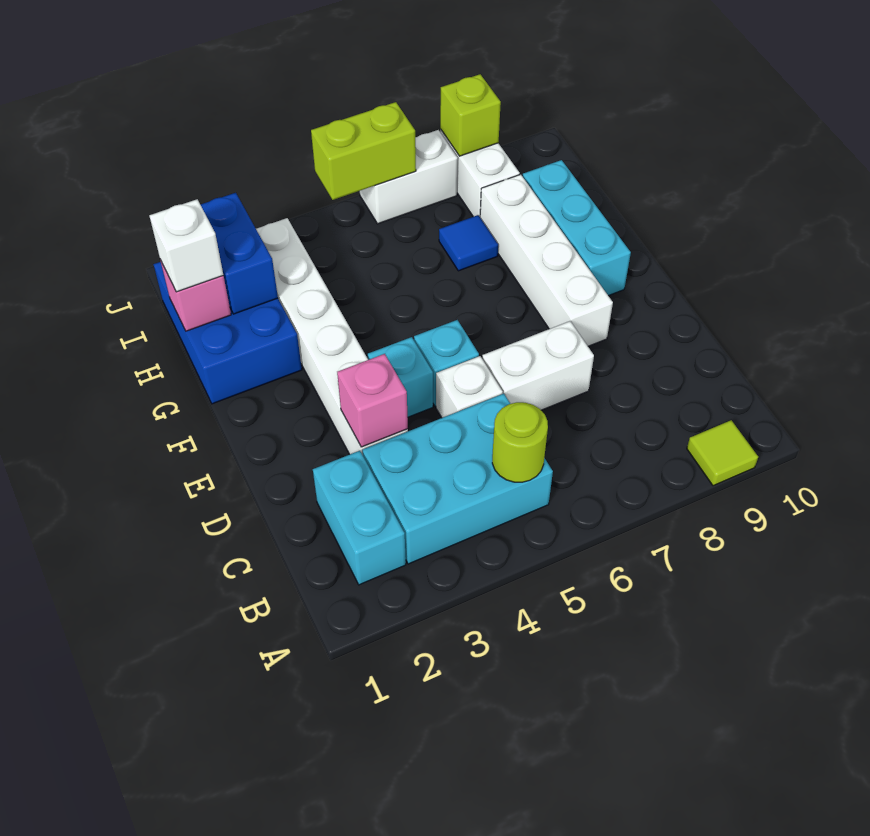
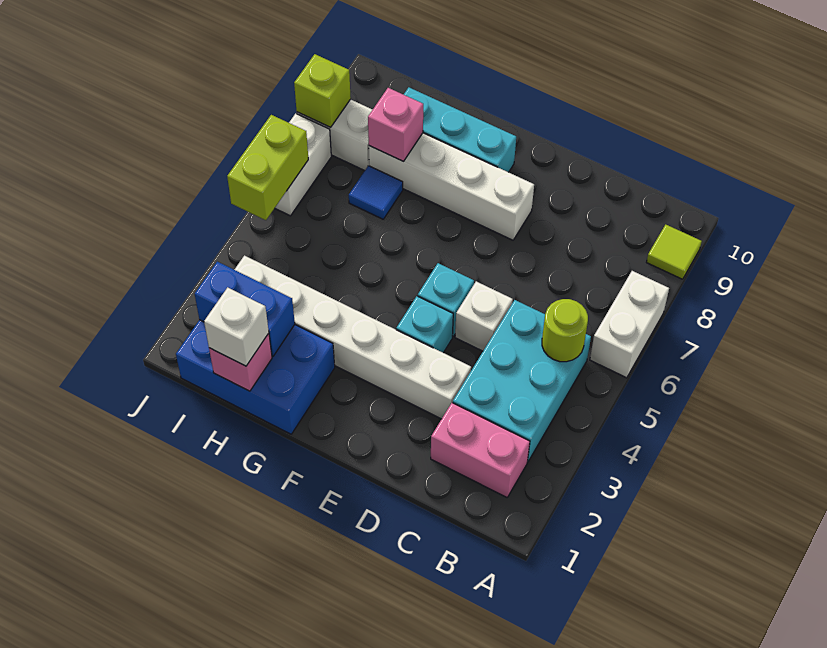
cyan brick B2:C2 level 1 -> pink brick B2:C2 level 1
pink brick D3 level 2 -> pink brick H8 level 2
white brick D6:D7 level 1 -> white brick A6:A7 level 1

